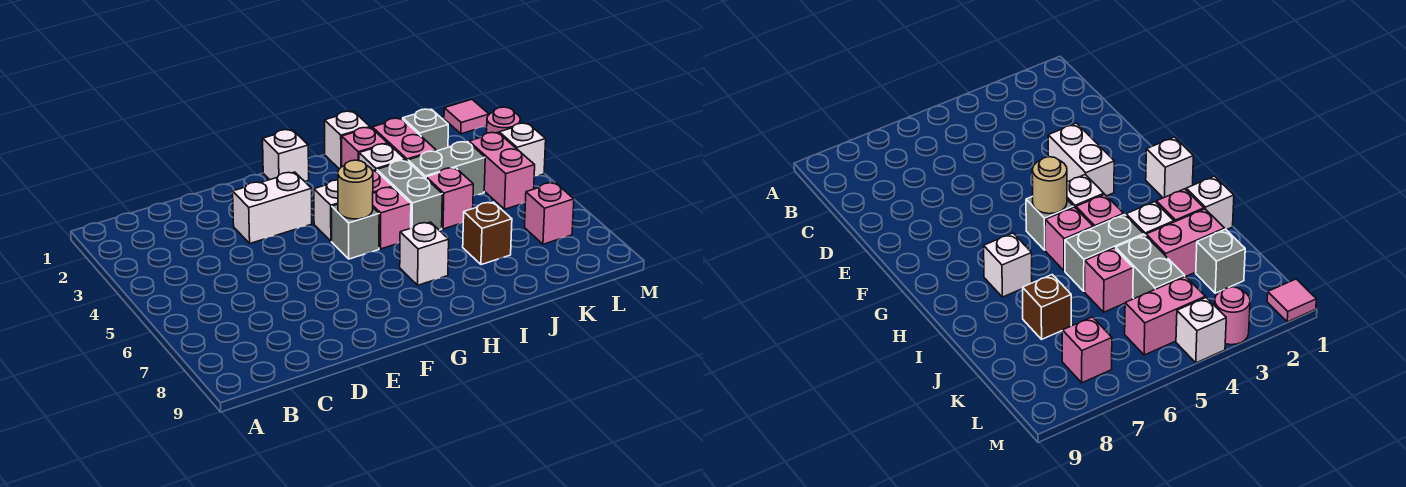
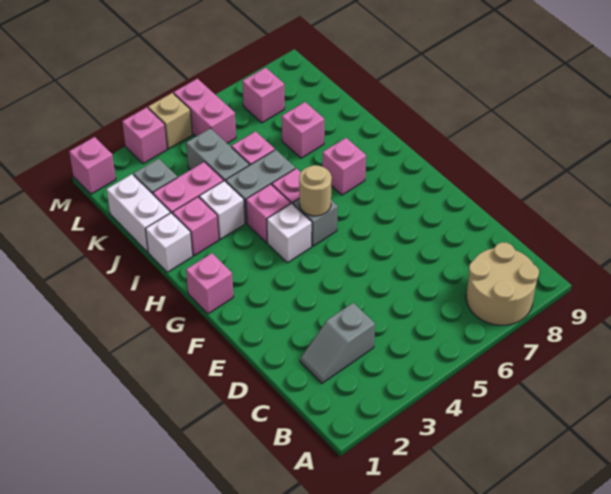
none -> tan round brick A7:B8 level 1
none -> grey slope C2:C3 level 1 top 3
white brick E3:F3 level 1 -> white brick J1:K1 level 1
white brick G1 level 1 -> pink brick G1 level 1
white brick H7 level 1 -> pink brick H7 level 1
brown brick J7 level 1 -> pink brick J7 level 1
pink brick L4:L5 level 1 -> pink brick L5:M5 level 1
pink tile M1 level 1 -> pink brick M1 level 1
pink round brick M3 level 1 -> pink brick M3 level 1
white brick M4 level 1 -> tan brick M4 level 1

